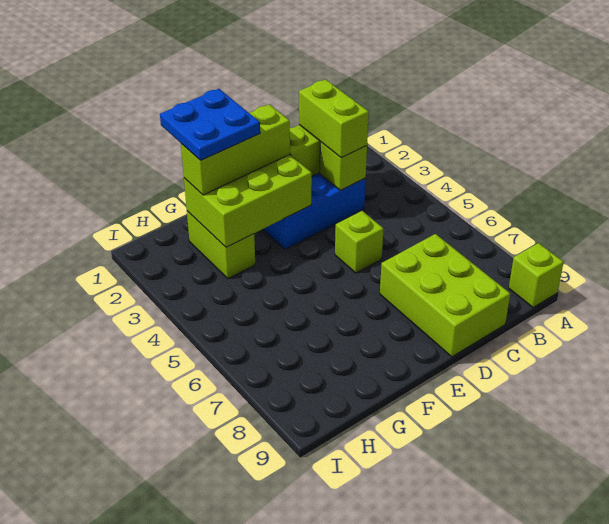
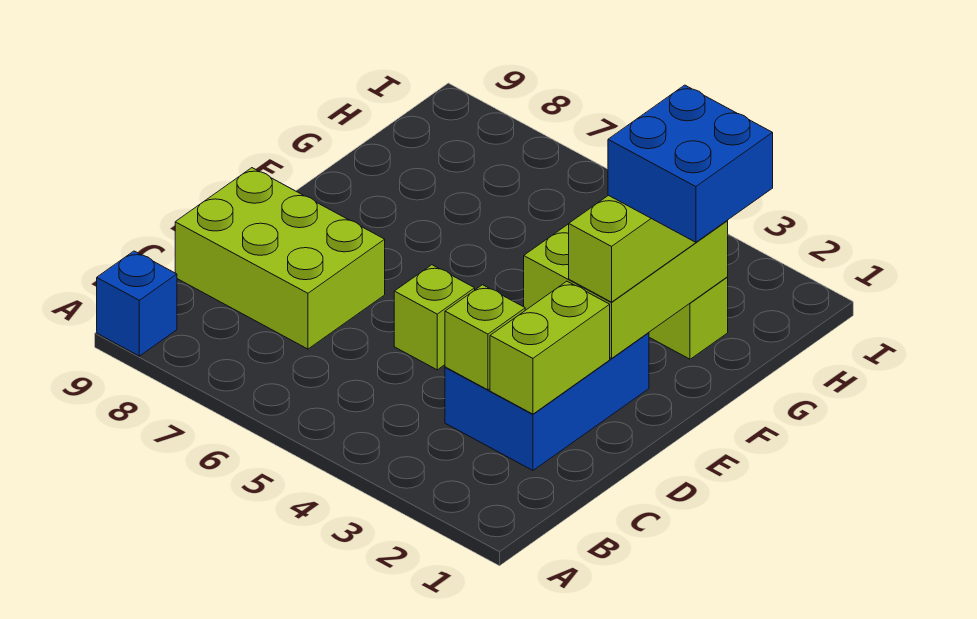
lime brick A9 level 1 -> blue brick A9 level 1
lime brick C2:C3 level 3 -> none
blue plate F1:G2 level 4 -> blue brick F1:G2 level 4

